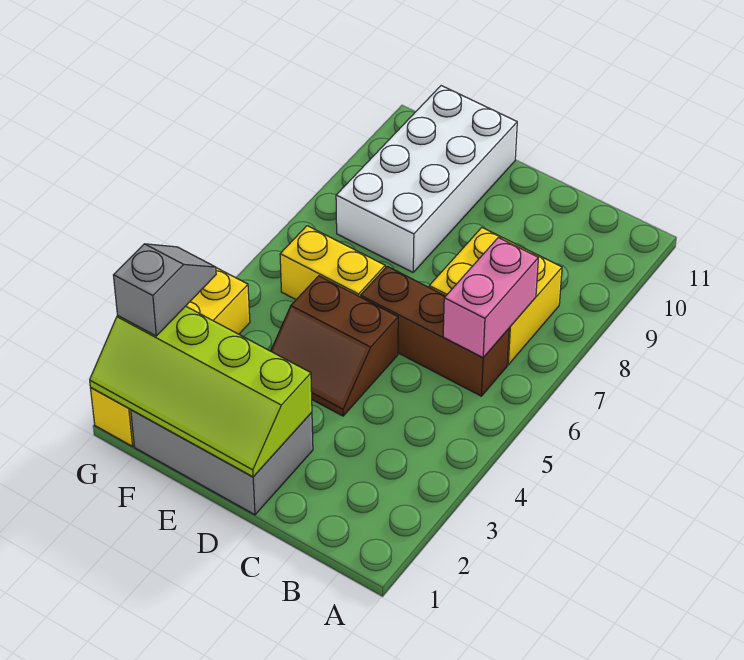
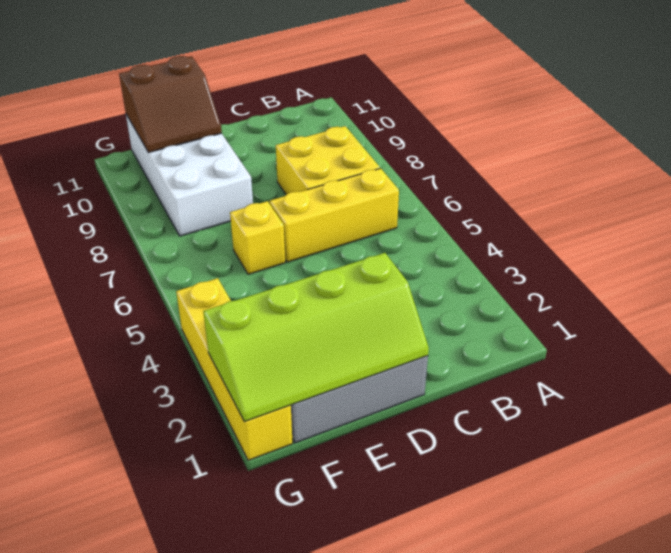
brown brick B6:D6 level 1 -> yellow brick B6:D6 level 1
pink brick B6:B7 level 2 -> none
brown slope D4:E5 level 1 top 5 -> brown slope E10:F11 level 2 top 11
yellow brick E6:F6 level 1 -> yellow brick E6 level 1
grey slope G2:G3 level 3 top 2 -> none

